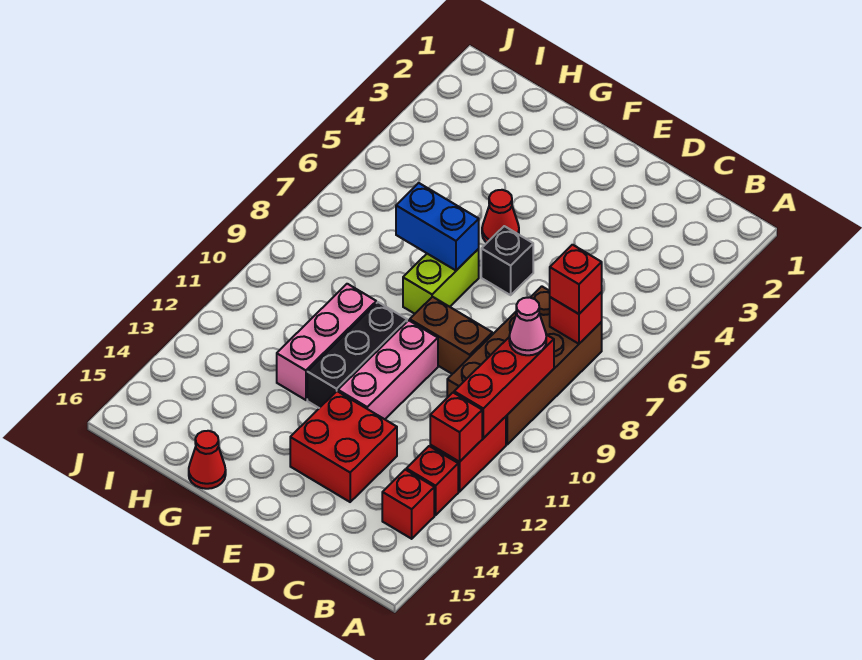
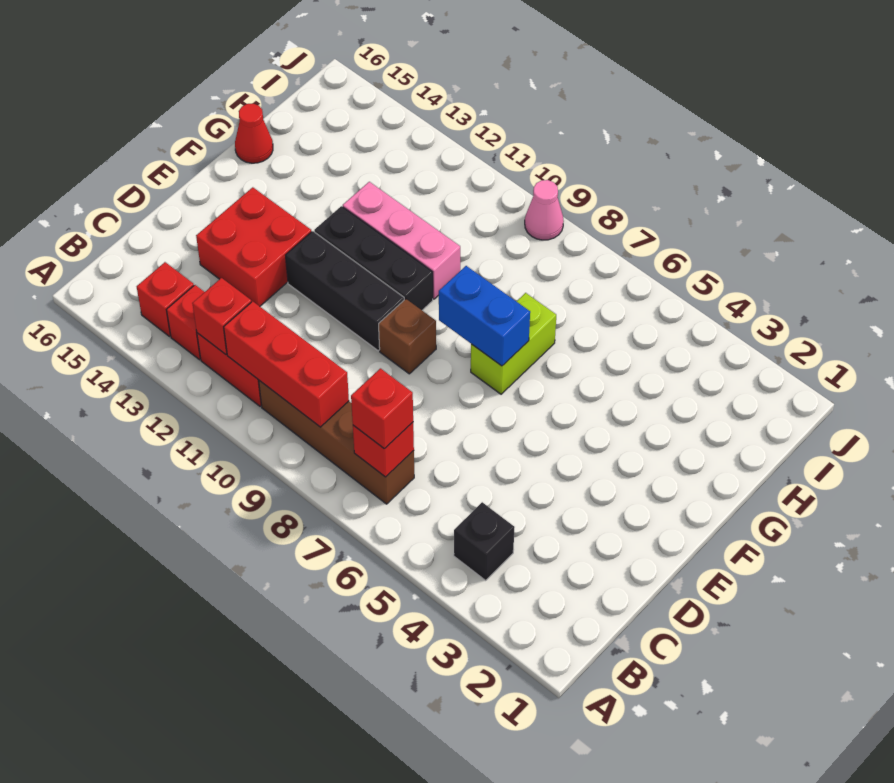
brown brick B7:C10 level 1 -> brown brick B7:B10 level 1
pink cone B9 level 3 -> pink cone J9 level 1
brown brick D9:E9 level 1 -> brown brick E9 level 1
black brick E6 level 1 -> black brick B4 level 1
pink brick E10:E12 level 1 -> black brick E10:E12 level 1
red cone F5 level 1 -> none
lime brick F7:F8 level 1 -> lime brick F7:G7 level 1
blue brick F7:G7 level 2 -> blue brick F7:F8 level 2

